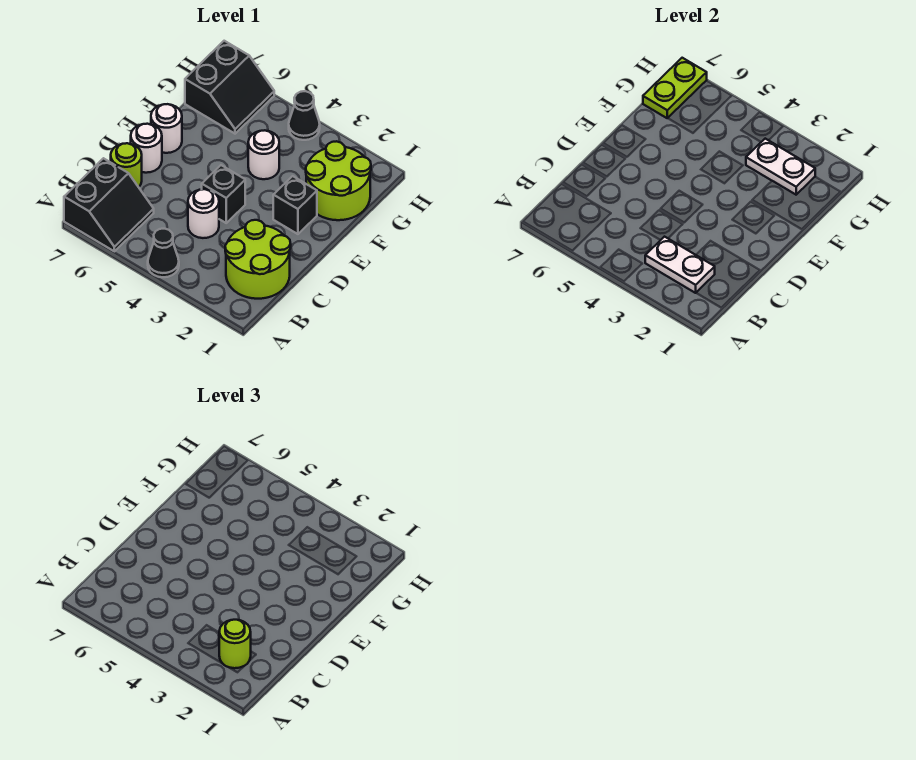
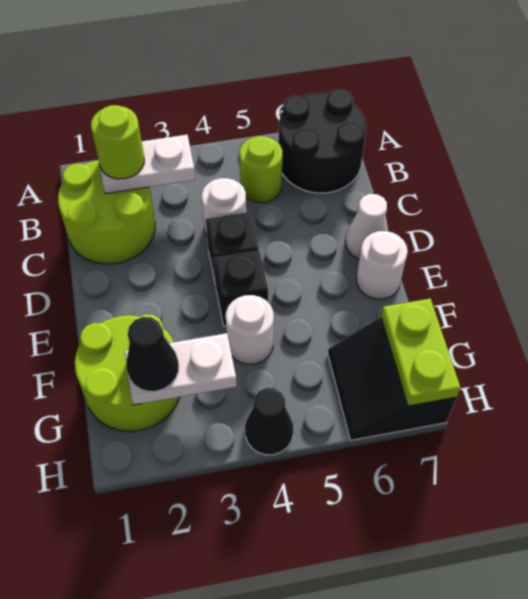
black cone A4 level 1 -> black cone G2 level 3
black slope A6:B7 level 1 top 7 -> black round brick A6:B7 level 1
lime round brick C7 level 1 -> lime round brick B5 level 1
white round brick D7 level 1 -> white cone D7 level 1
black brick E2 level 1 -> black brick E4 level 1

